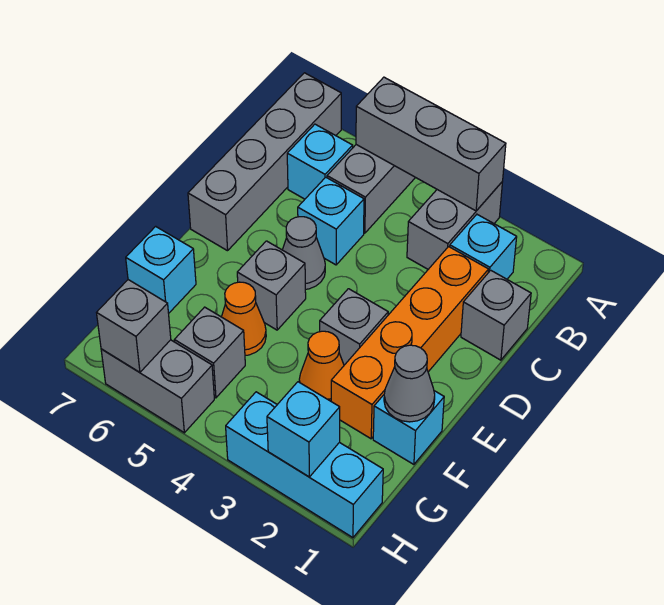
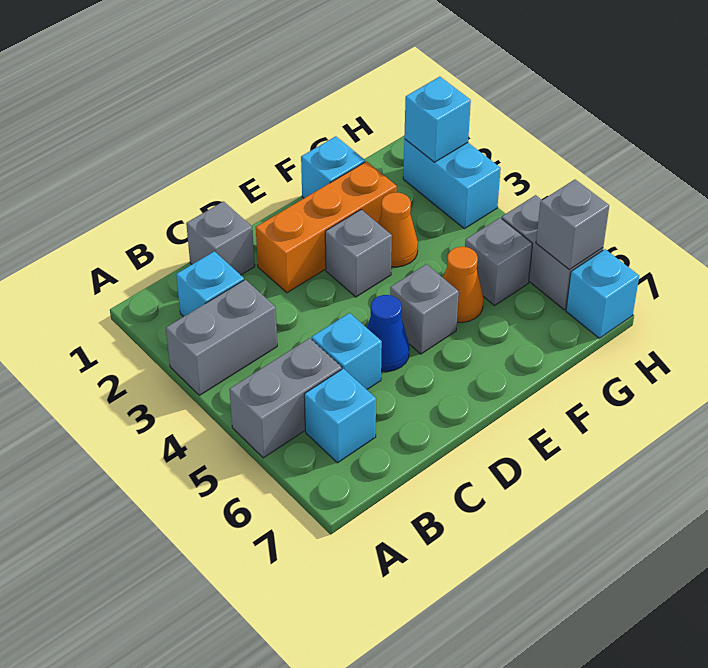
grey brick A3:A5 level 2 -> none
grey brick A7:D7 level 1 -> none
orange brick C2:F2 level 1 -> orange brick D2:F2 level 1
grey cone D5 level 1 -> blue cone D5 level 1
grey cone F1 level 2 -> none
cyan brick F7 level 1 -> cyan brick H7 level 1
cyan brick H1:H3 level 1 -> cyan brick H2:H3 level 1

